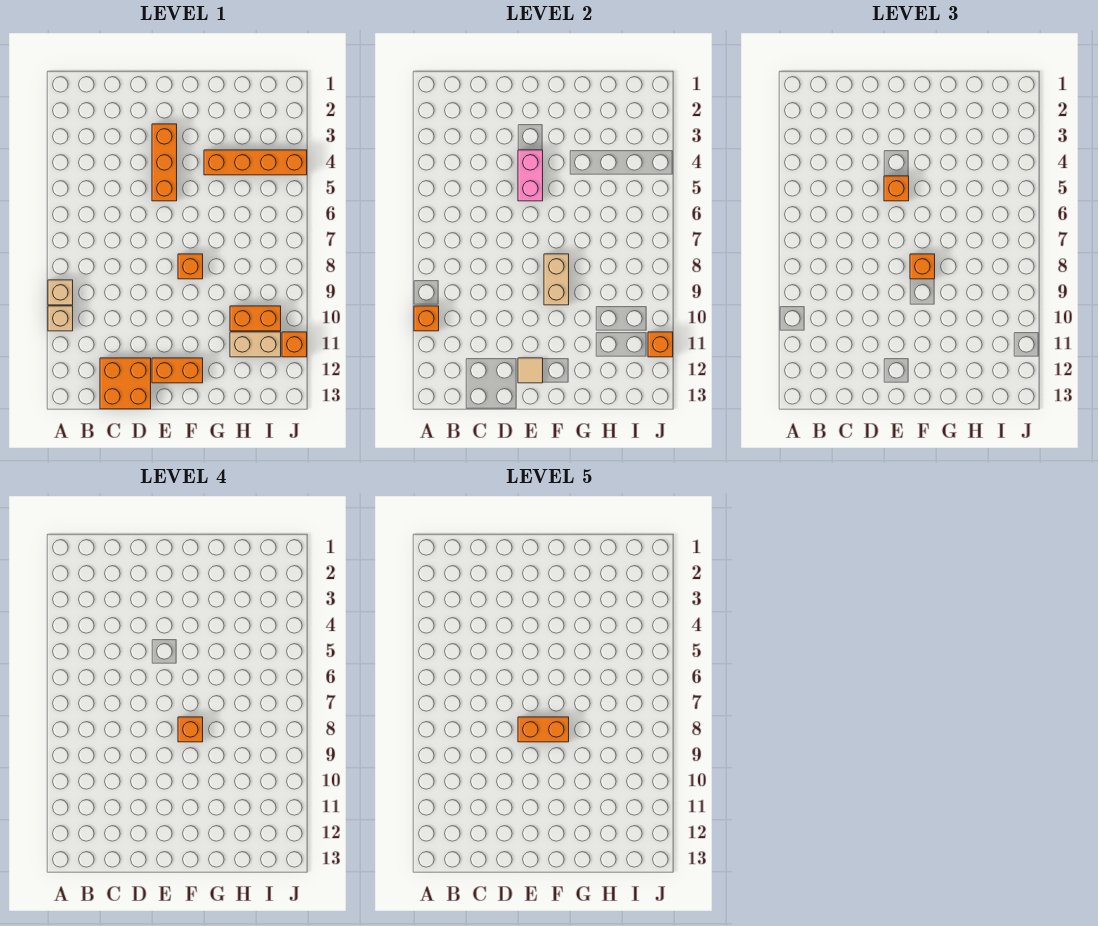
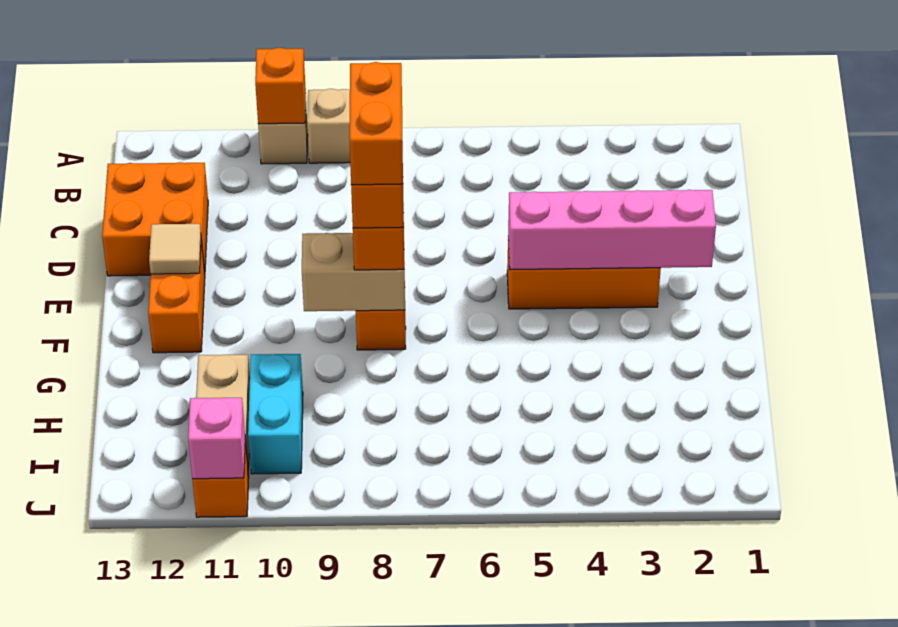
pink brick E4:E5 level 2 -> pink brick E2:E5 level 2
orange brick E5 level 3 -> none
orange brick G4:J4 level 1 -> none
orange brick H10:I10 level 1 -> cyan brick H10:I10 level 1
orange brick J11 level 2 -> pink brick J11 level 2

